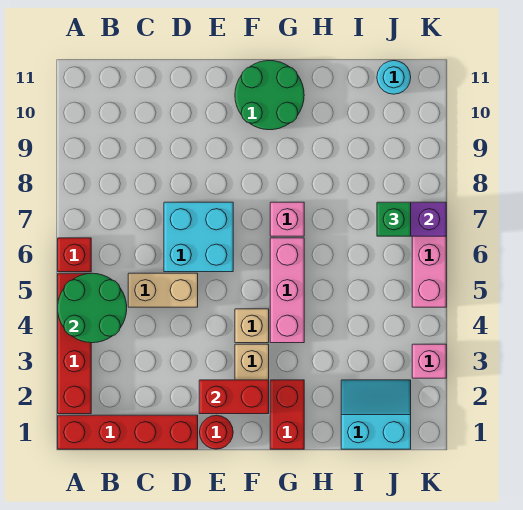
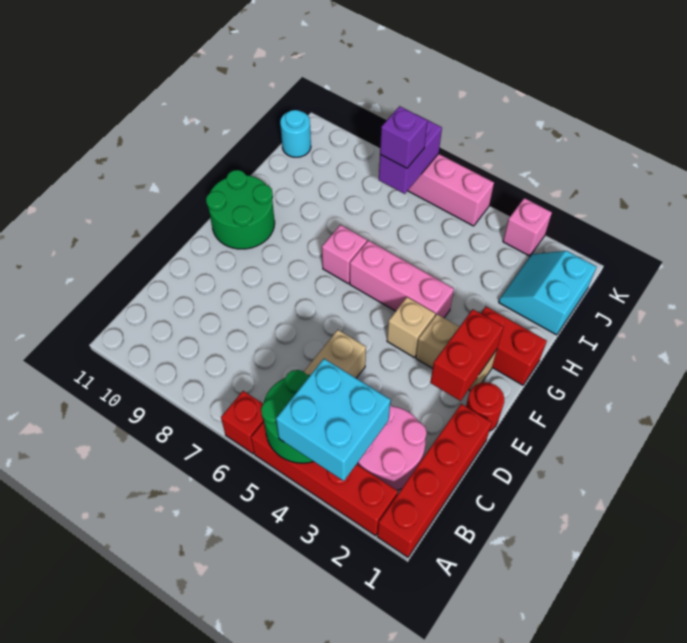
none -> pink round brick B2:C3 level 1
cyan brick D6:E7 level 1 -> cyan brick A3:B4 level 3
green brick J7 level 3 -> purple brick J7 level 3

